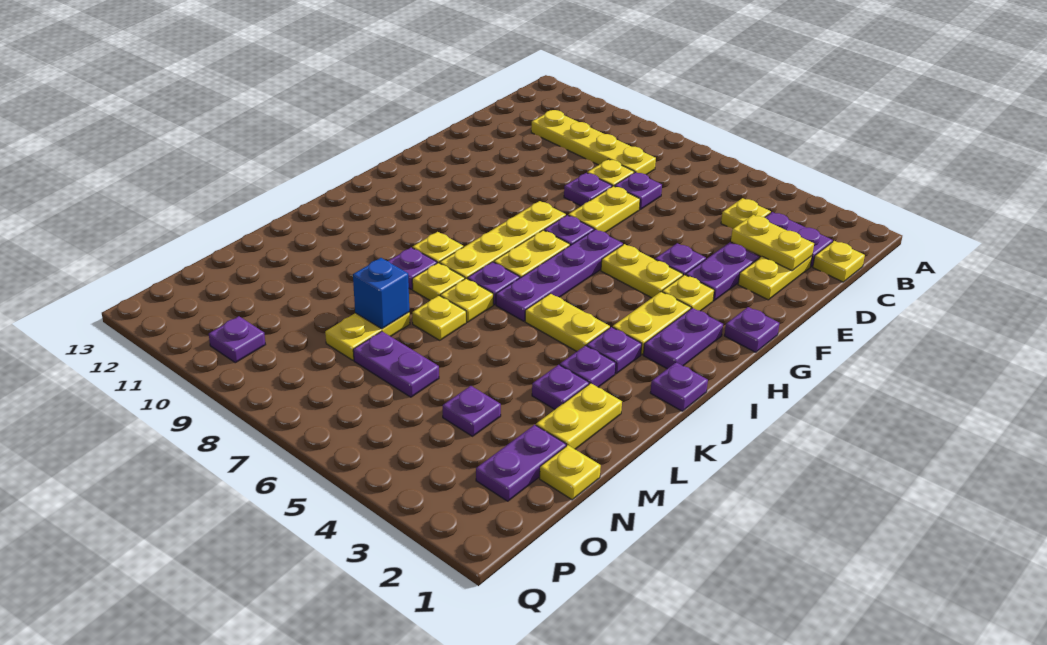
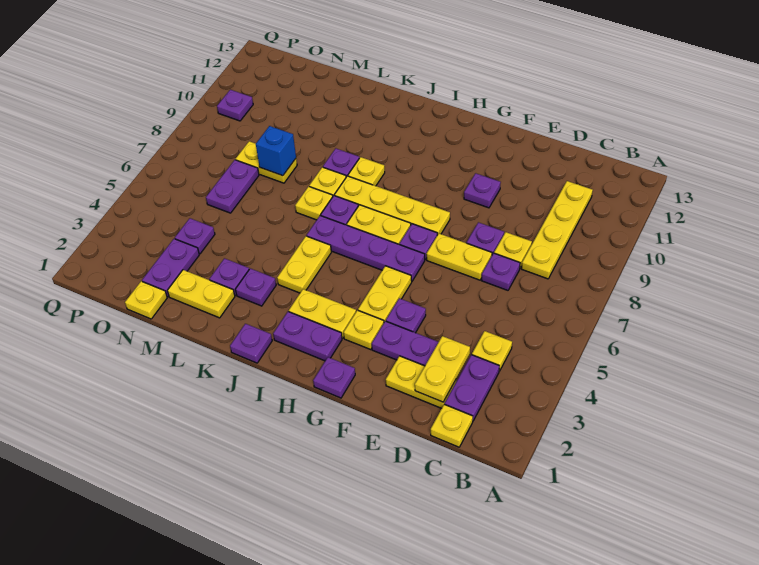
purple plate J3 level 1 -> purple plate F10 level 1
yellow plate L7 level 1 -> none
purple plate N2:O2 level 1 -> purple plate N2:N3 level 1

